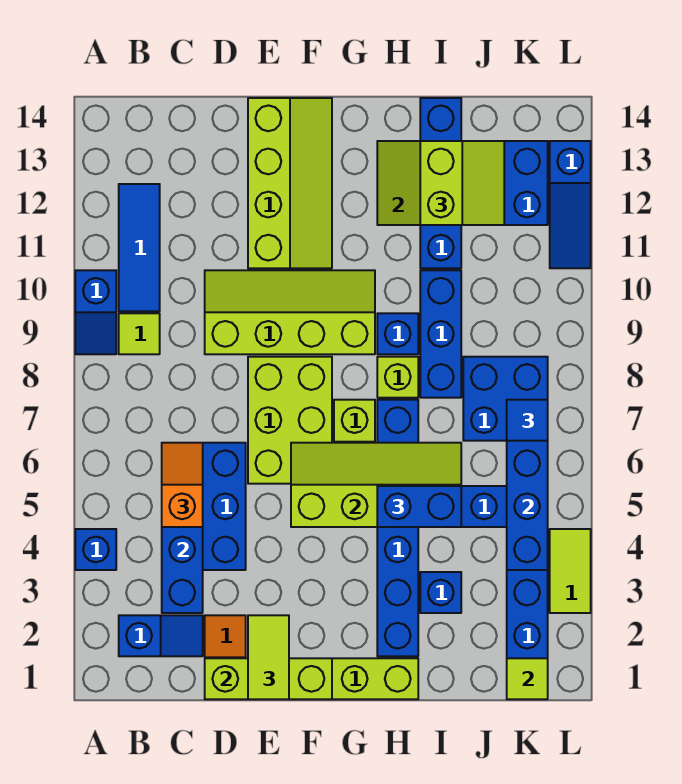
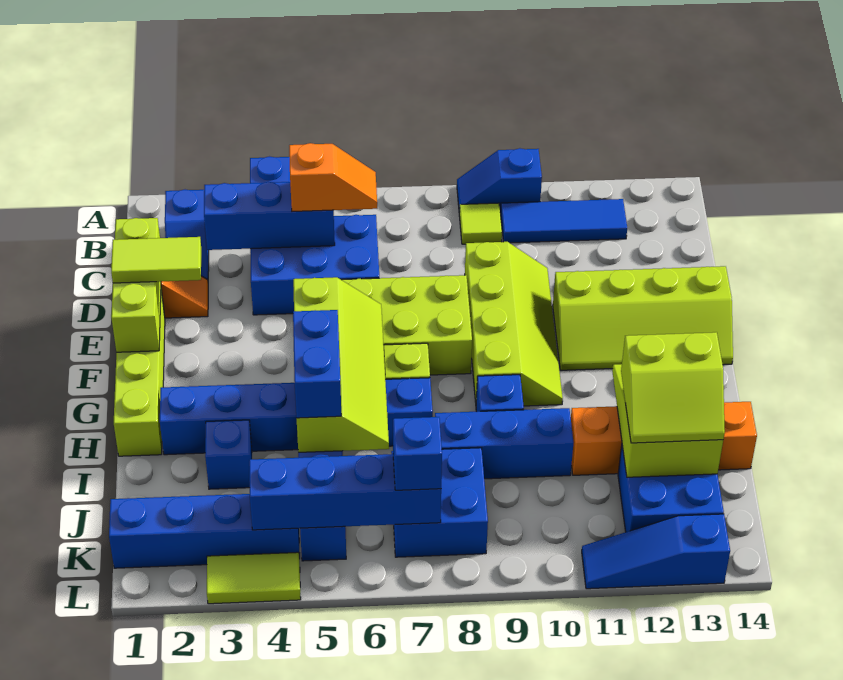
lime brick H8 level 1 -> none
blue brick I11:I14 level 1 -> orange brick I11:I14 level 1
lime tile K1 level 2 -> none
blue tile K7 level 3 -> blue brick K7 level 3

